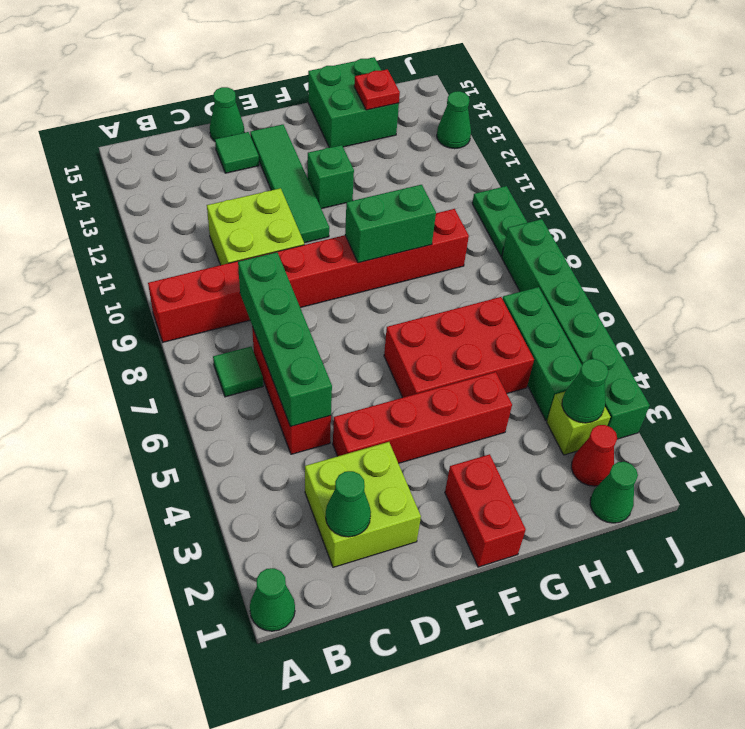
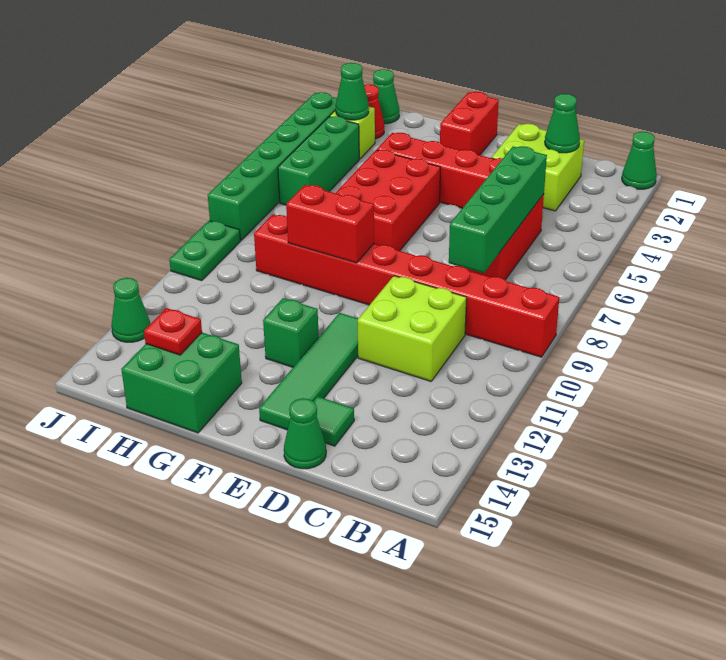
green tile B7 level 1 -> none
red brick F5:H6 level 1 -> red brick F5:G7 level 1
green brick F9:G9 level 2 -> red brick F9:G9 level 2

